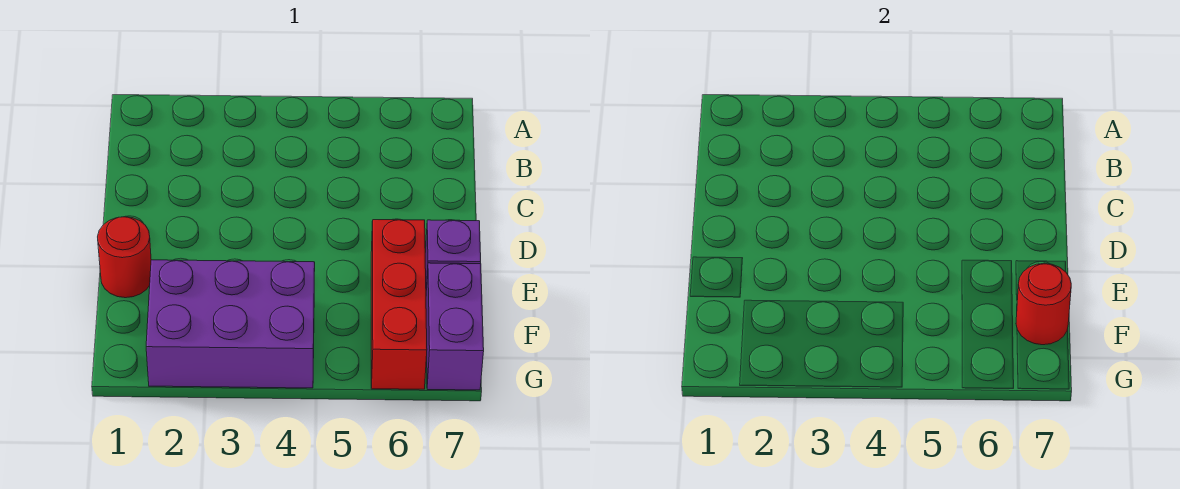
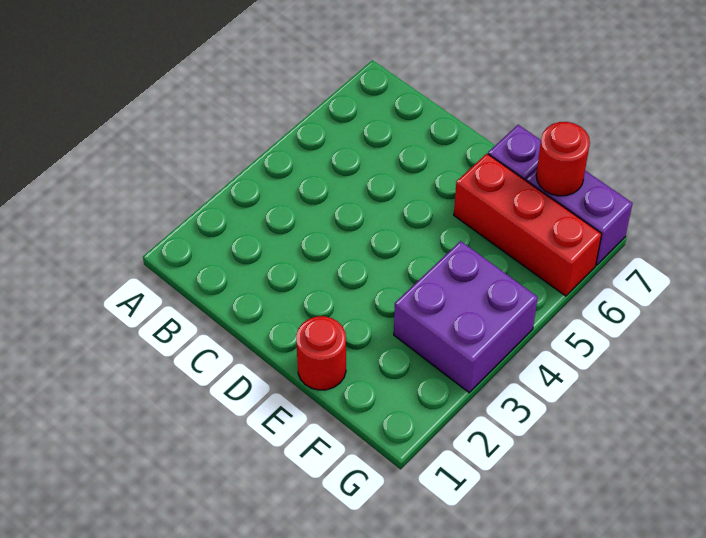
purple brick F2:G4 level 1 -> purple brick F3:G4 level 1

